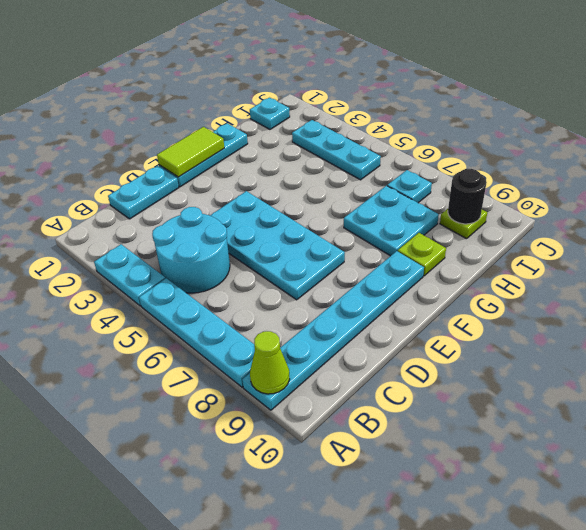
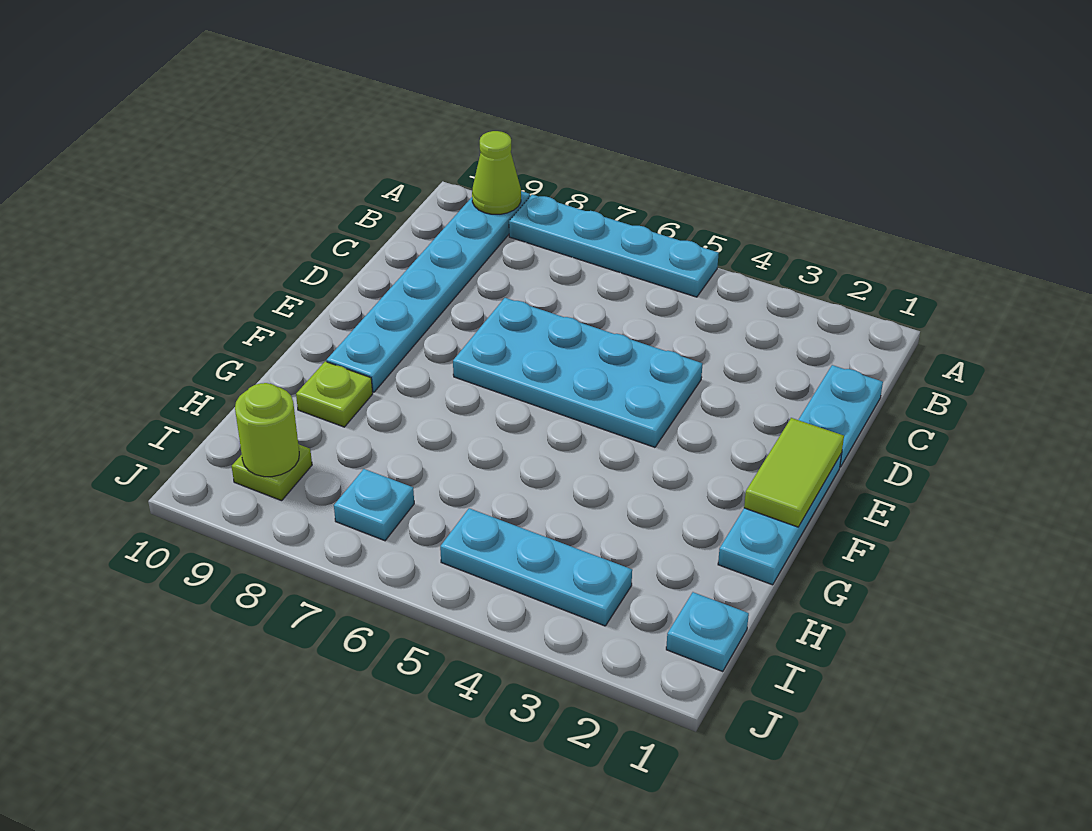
cyan plate A3:A4 level 1 -> none
cyan round brick B4:C5 level 1 -> none
cyan plate G7:H8 level 1 -> none
black round brick I9 level 2 -> lime round brick I9 level 2

